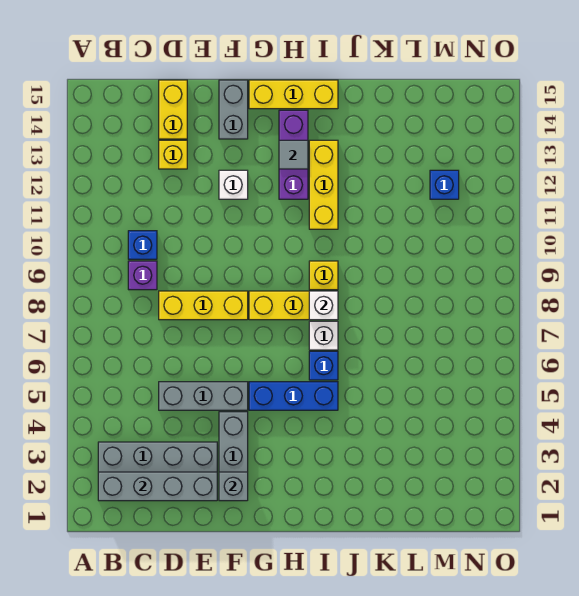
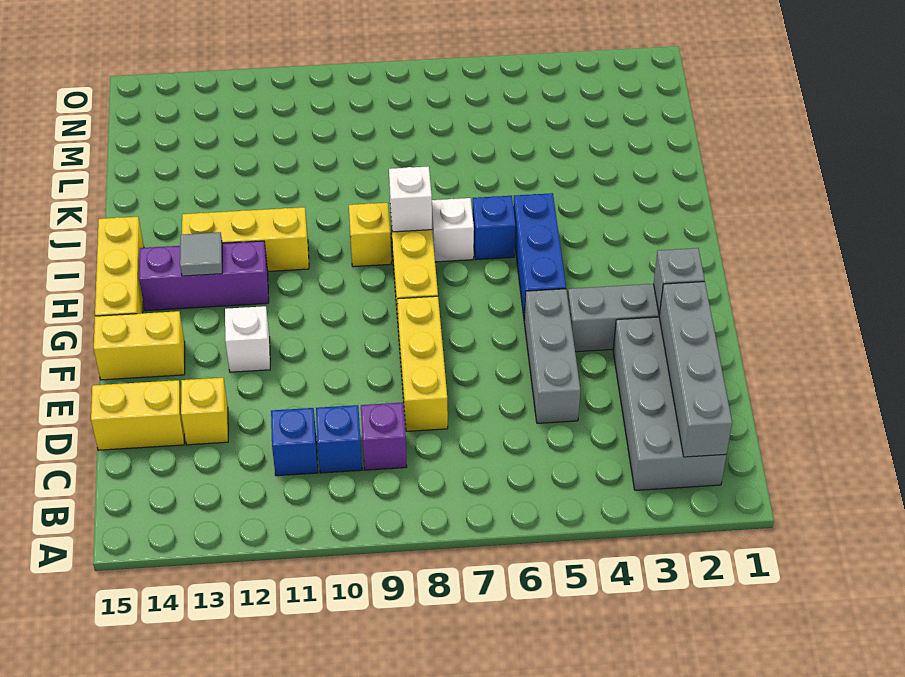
grey brick F14:F15 level 1 -> yellow brick F14:F15 level 1
blue brick M12 level 1 -> blue brick C11 level 1

